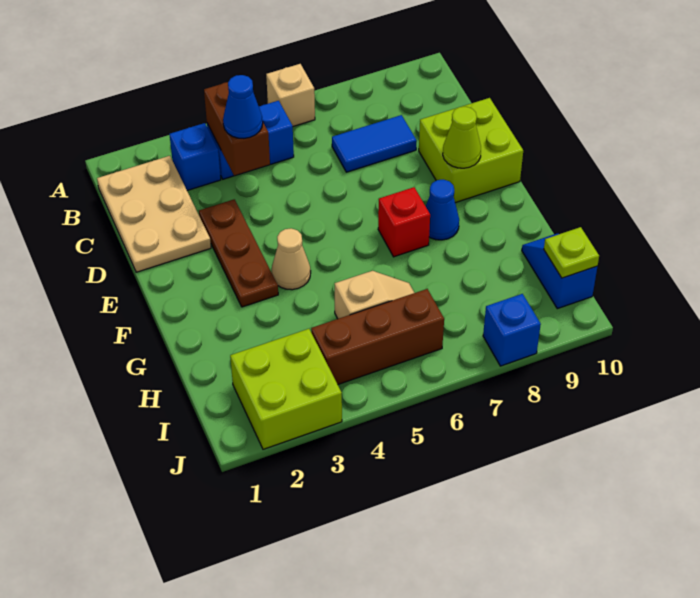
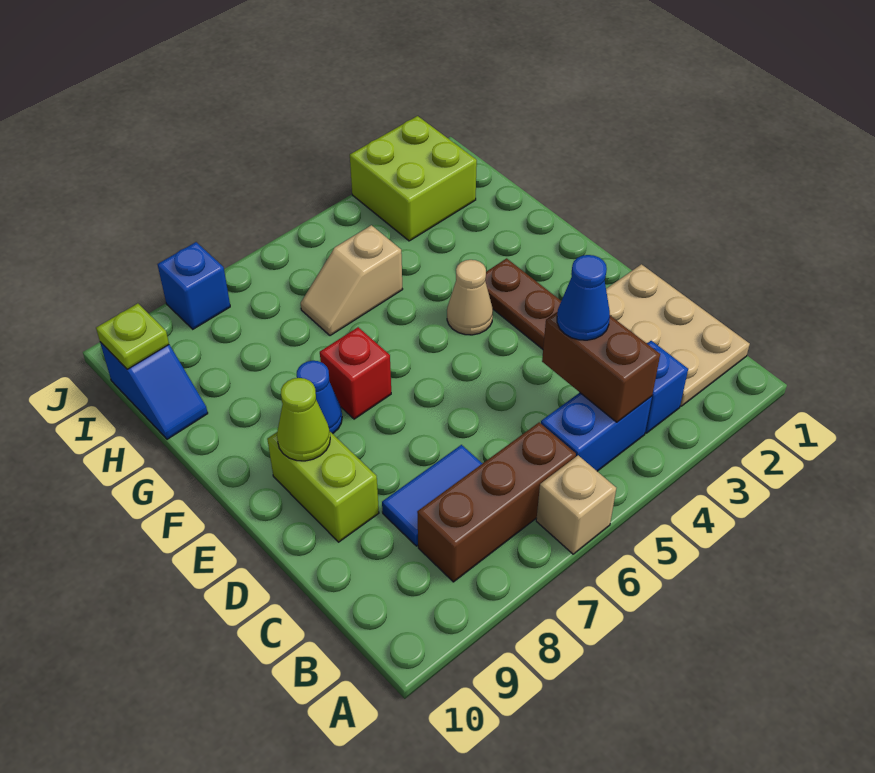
lime brick D9:E10 level 1 -> lime brick D9:E9 level 1
brown brick I4:I6 level 1 -> brown brick B6:B8 level 1

